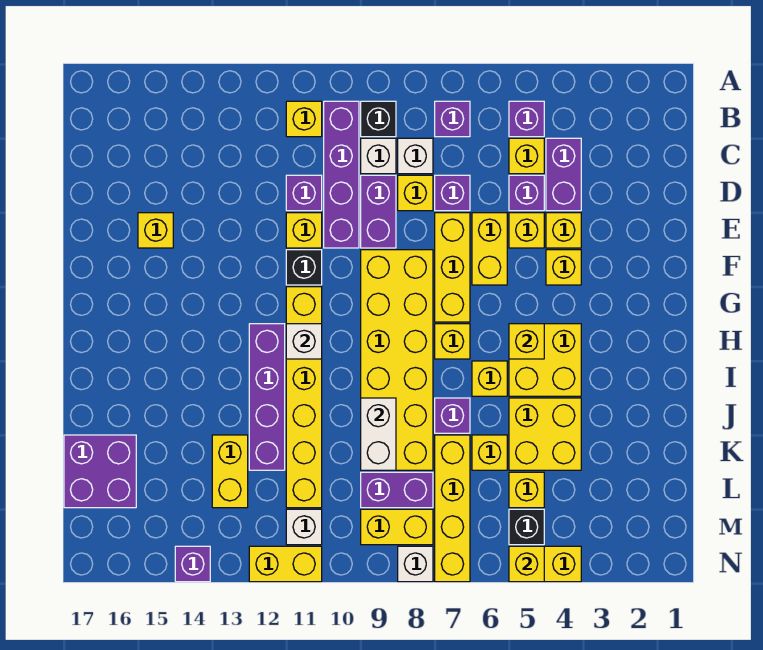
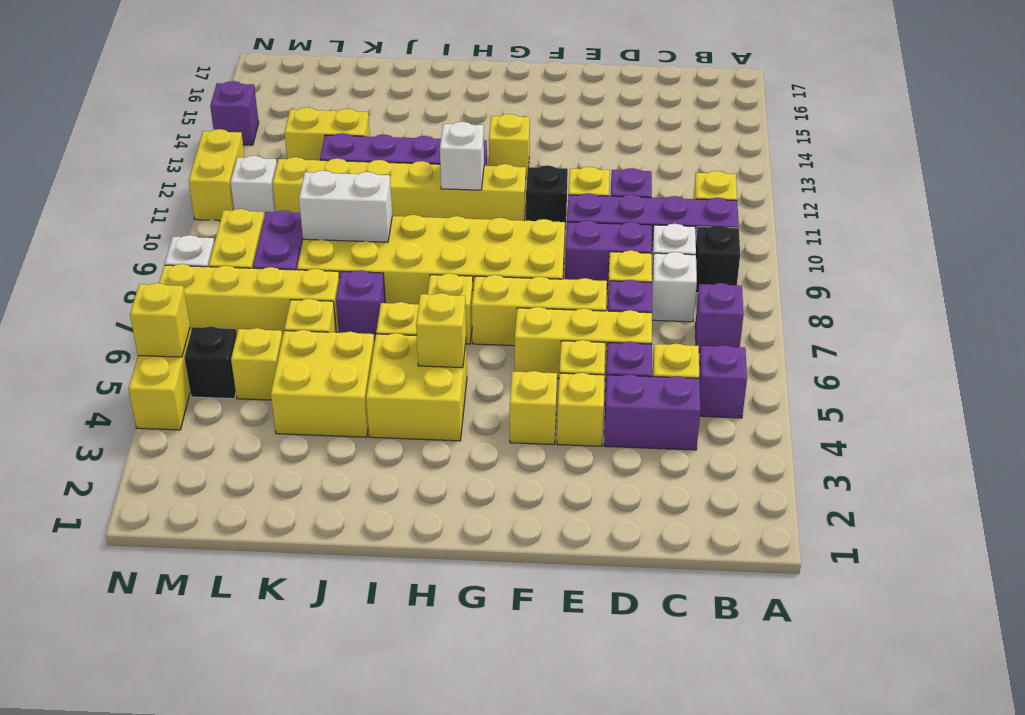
yellow brick E6:F6 level 1 -> yellow brick D6:F6 level 1
yellow brick E15 level 1 -> yellow brick G13 level 1
purple brick K16:L17 level 1 -> none

